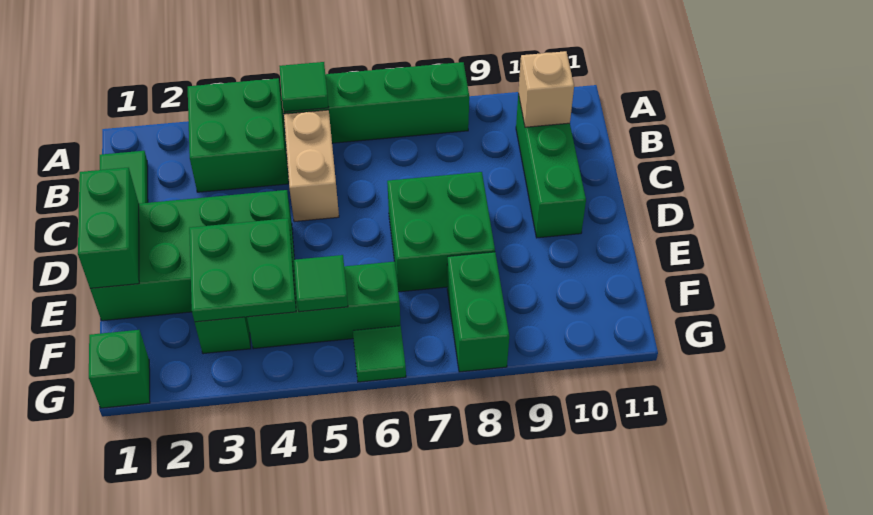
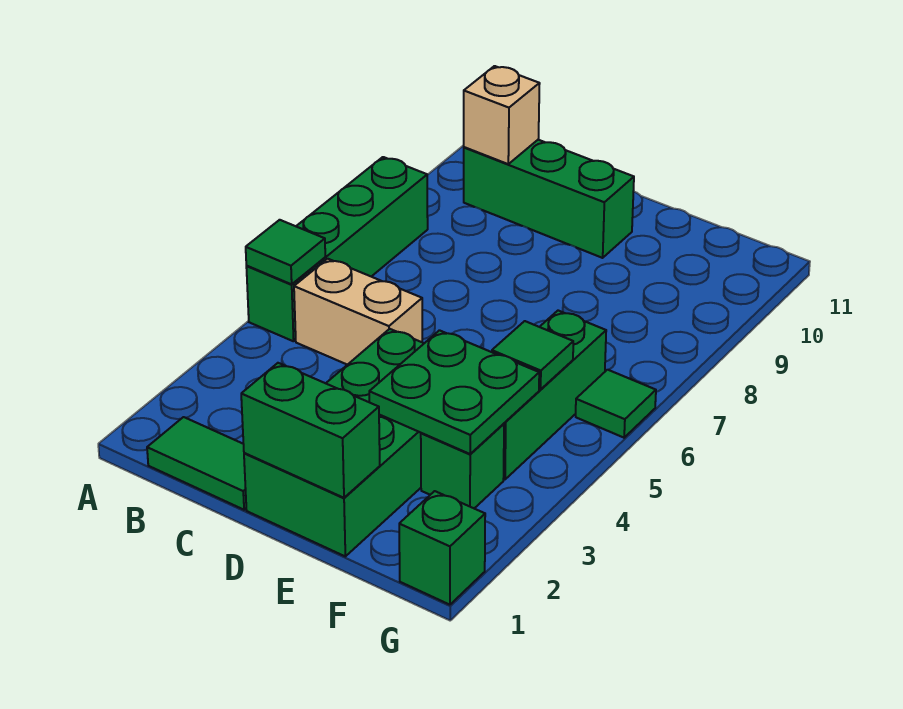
green brick A3:B4 level 1 -> none
green brick D7:E8 level 1 -> none
green brick F8:G8 level 1 -> none

